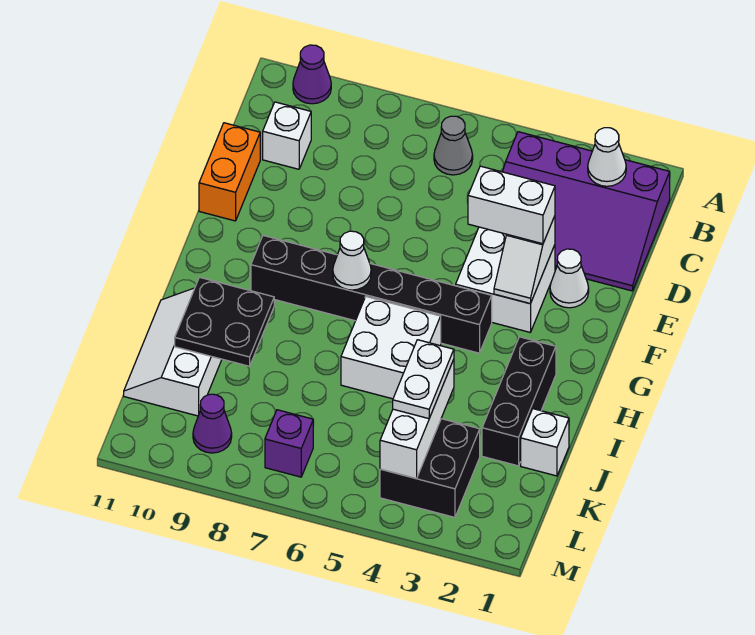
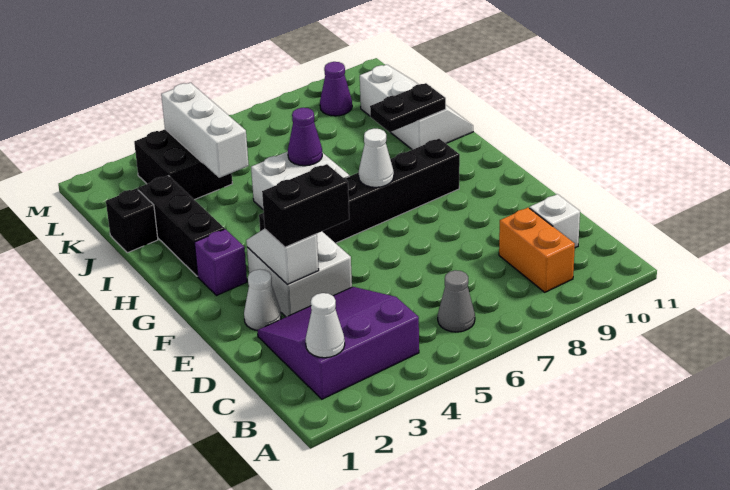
purple cone A10 level 1 -> purple cone I6 level 2
purple slope B1:D4 level 1 top B -> purple slope B2:D4 level 1 top B
orange brick D11:E11 level 1 -> orange brick B9:C9 level 1
white brick E3:E4 level 3 -> black brick E3:E4 level 3
black plate I9:J10 level 2 -> black plate I9:I10 level 2
white brick J1 level 1 -> black brick J1 level 1
white plate J4:K4 level 3 -> none
purple brick L7 level 1 -> purple brick G2 level 1

